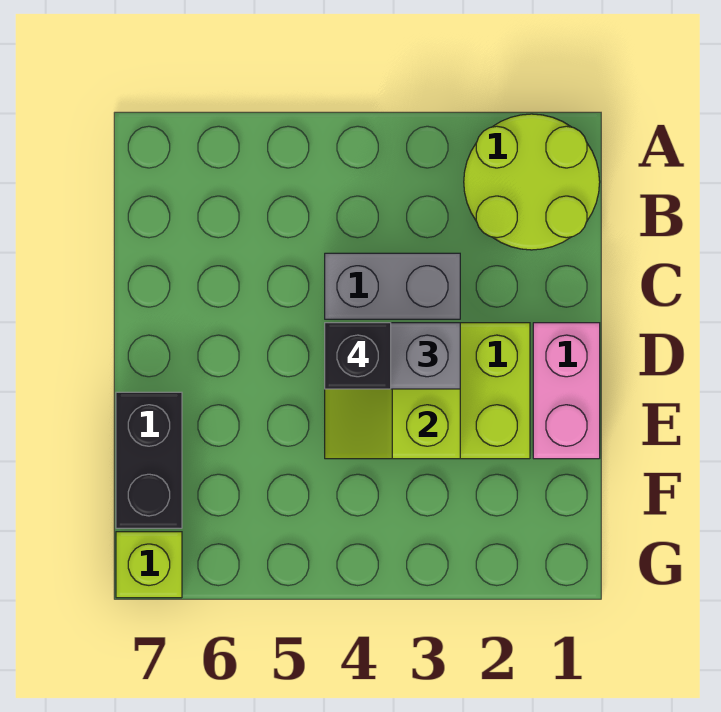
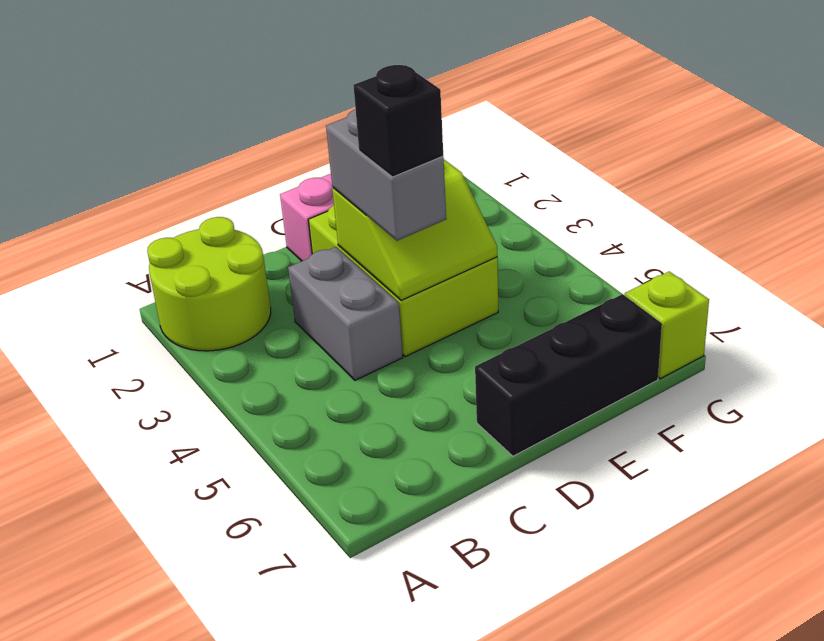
black brick E7:F7 level 1 -> black brick D7:F7 level 1

